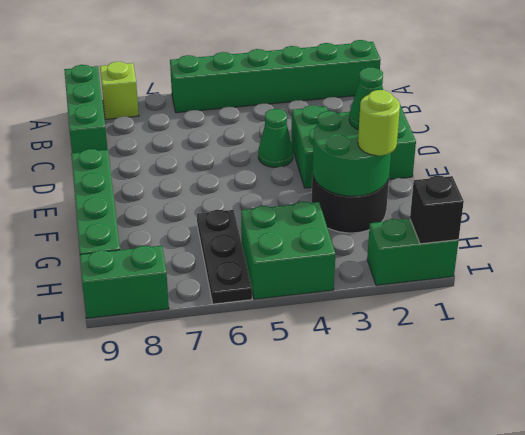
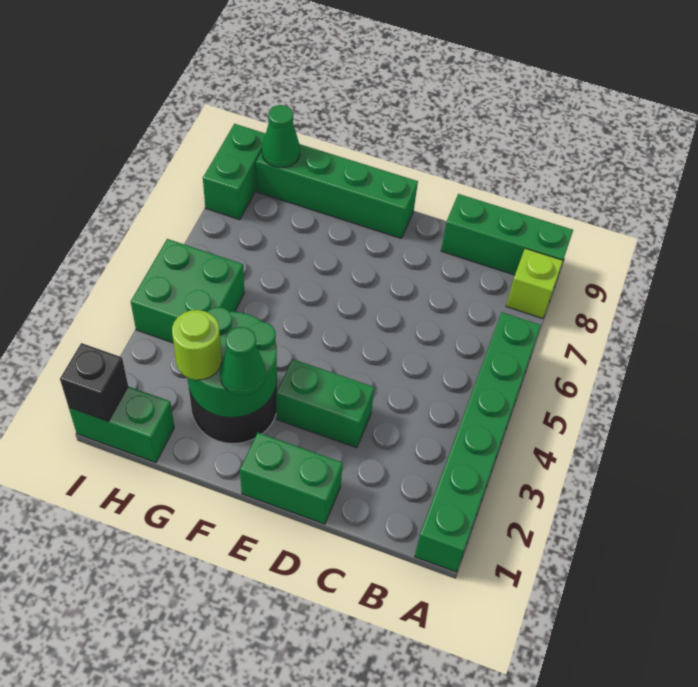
green cone D4 level 1 -> green cone H9 level 2
black plate G6:I6 level 1 -> none
green brick I1:I2 level 1 -> green brick H1:I1 level 1

